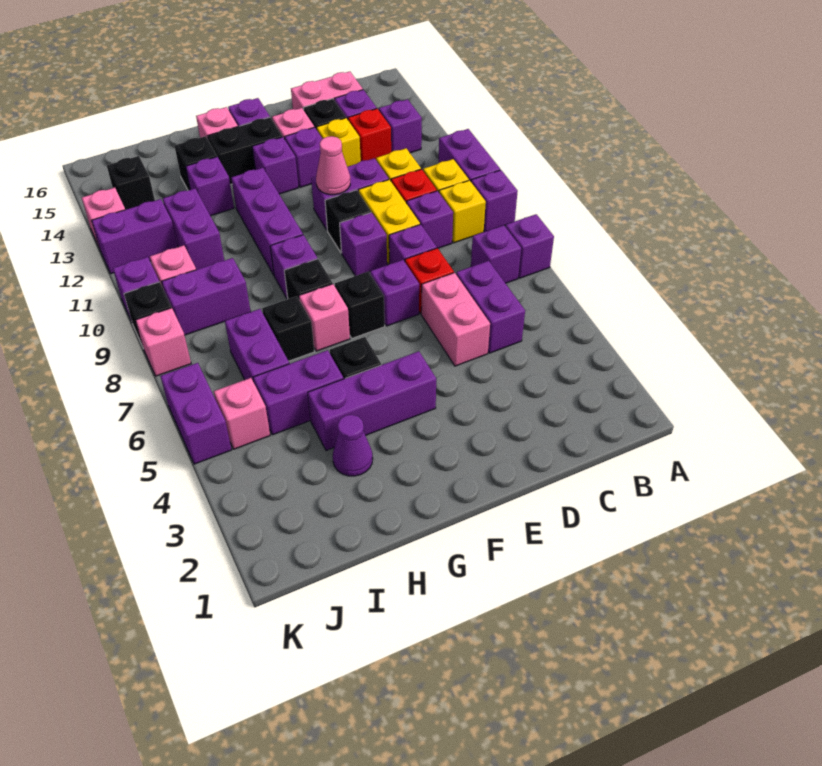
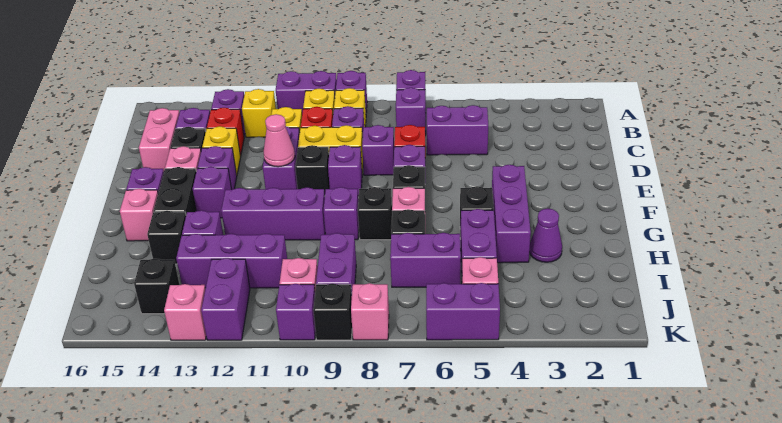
none -> yellow brick B12 level 1
pink brick D5:D6 level 1 -> none
purple brick I11:I12 level 1 -> purple brick I11:I13 level 1

